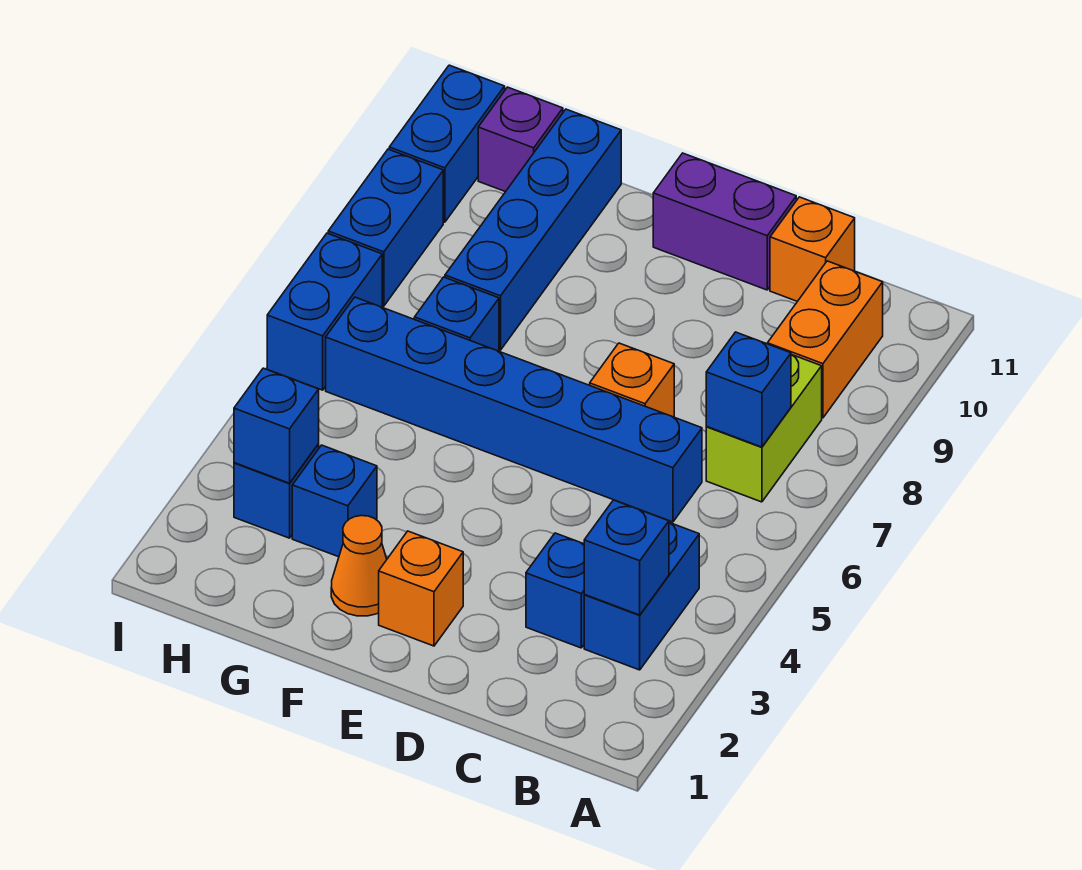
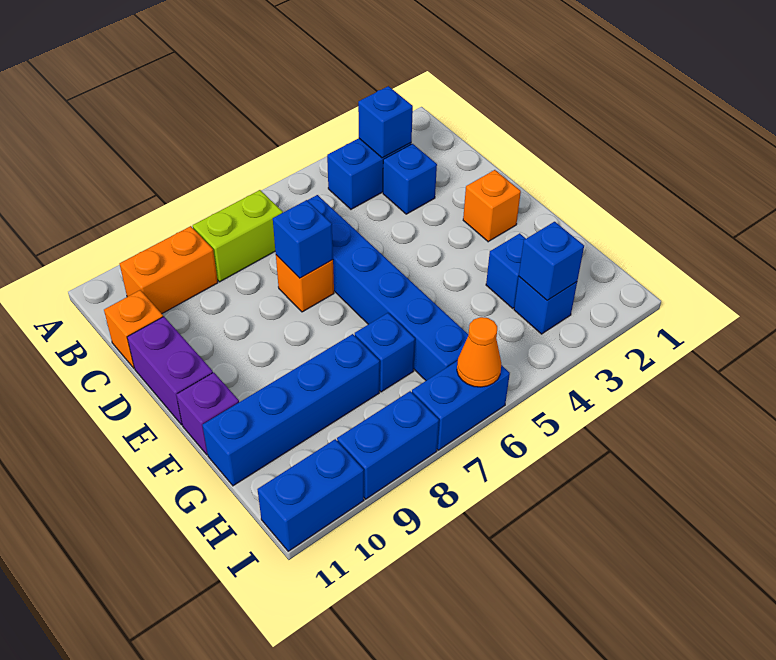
blue brick B7 level 2 -> blue brick D7 level 2
orange cone F2 level 1 -> orange cone I6 level 2
purple brick H11 level 1 -> purple brick F11 level 1

